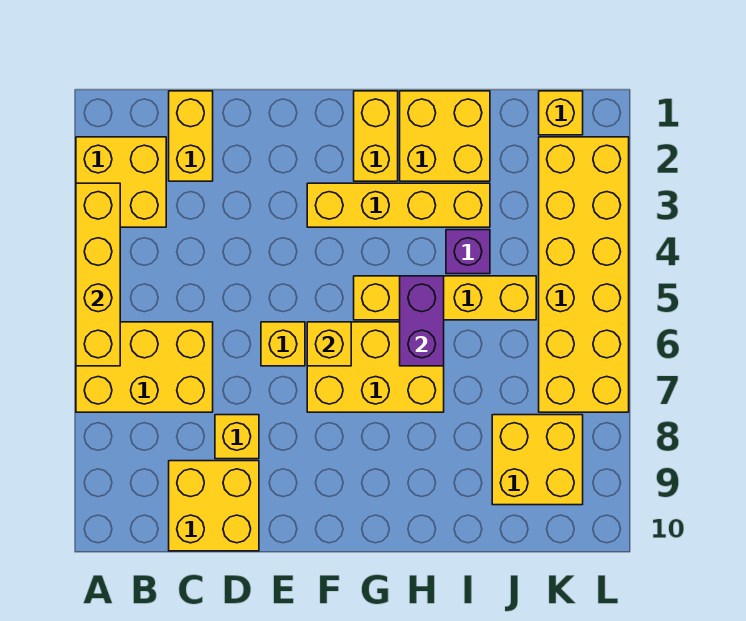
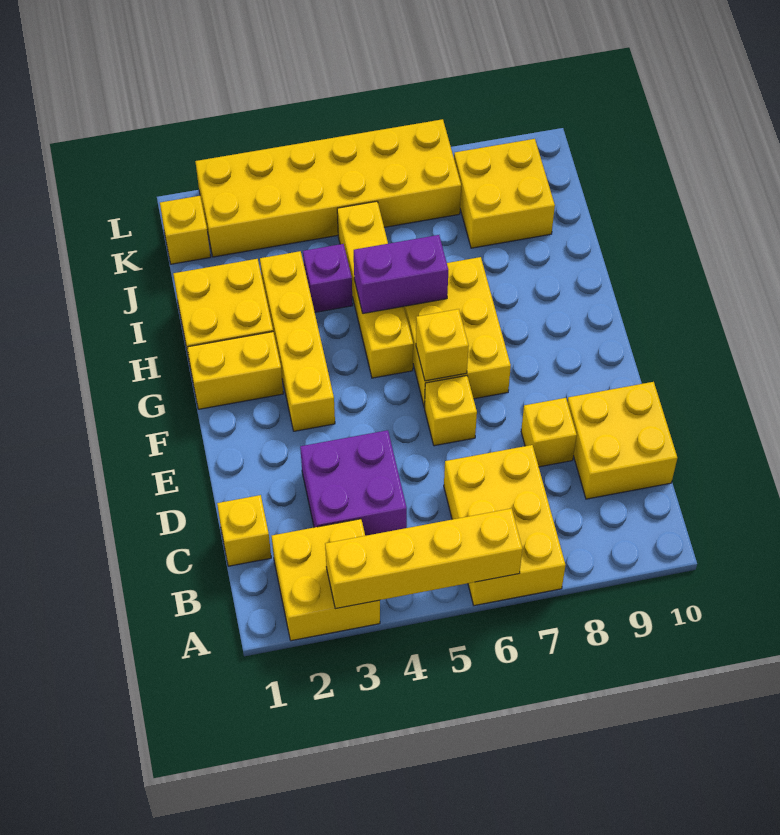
yellow brick C1:C2 level 1 -> yellow brick C1 level 1
none -> purple brick C3:D4 level 1

